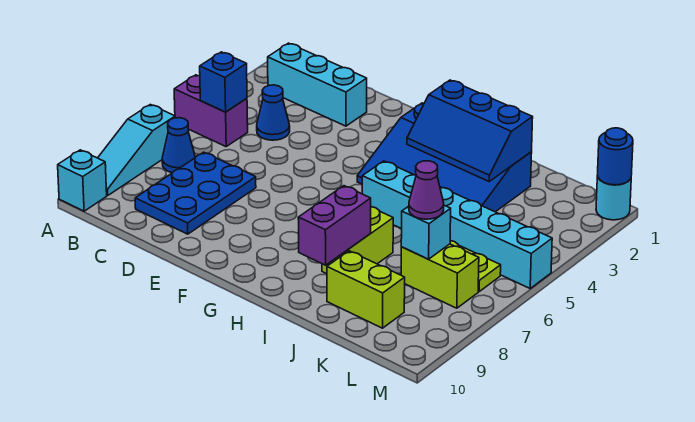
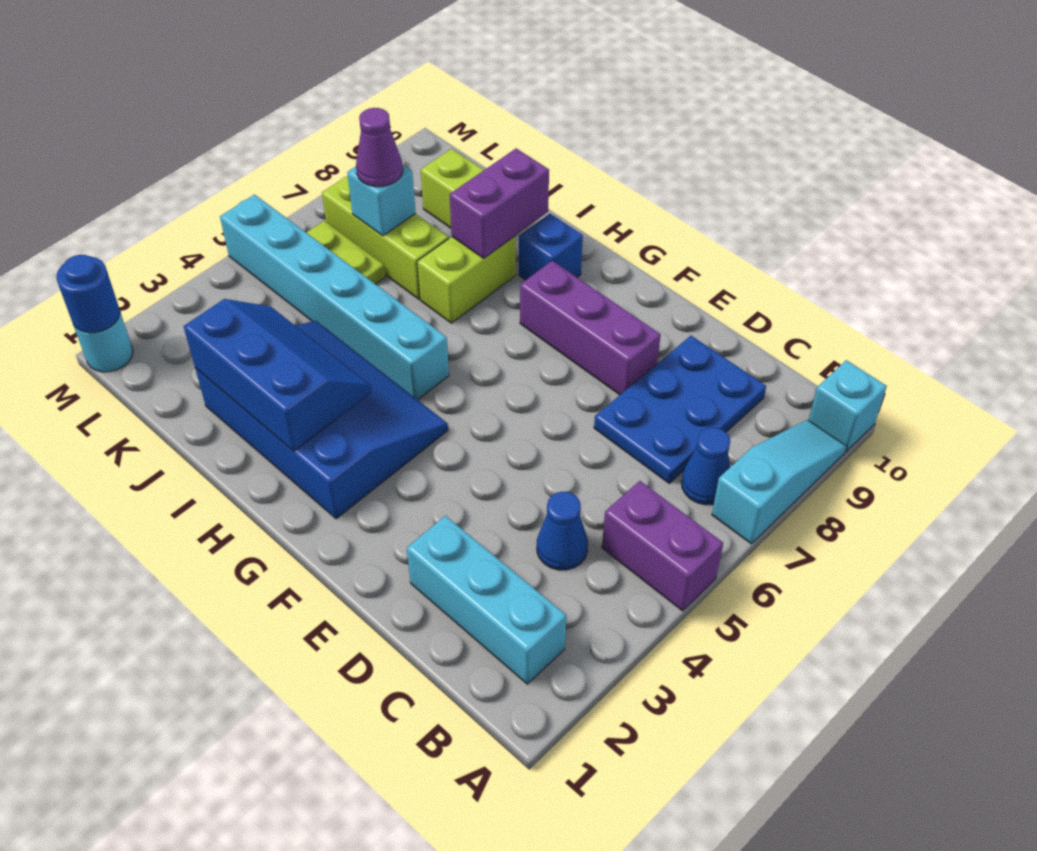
blue brick B5 level 2 -> blue brick H9 level 1
none -> purple brick E8:G8 level 1
lime brick K7:L7 level 1 -> lime brick J7:L7 level 1

